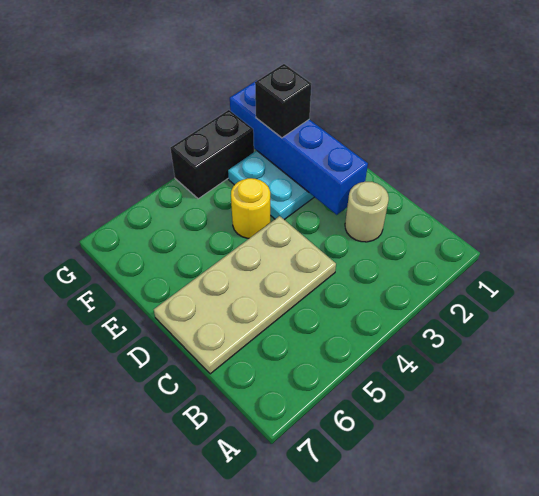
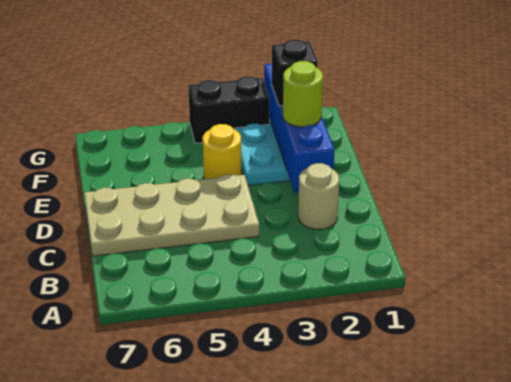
none -> lime round brick E2 level 3

